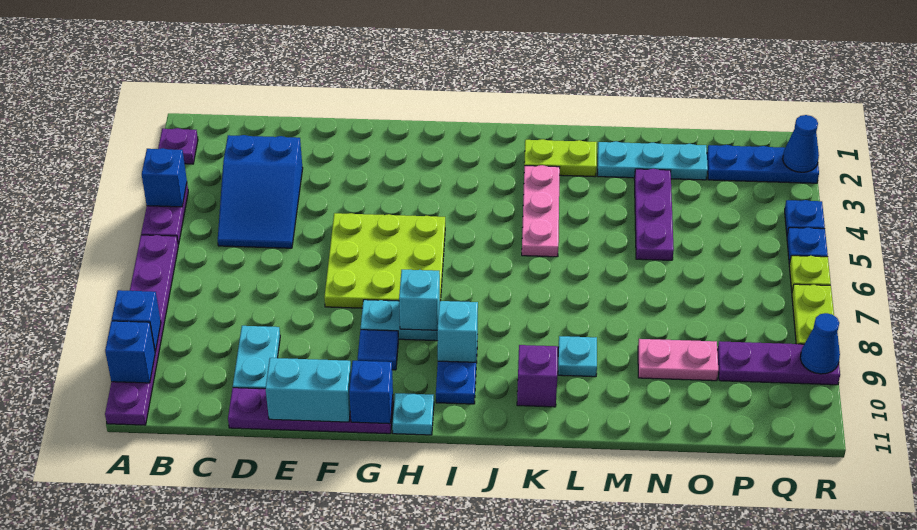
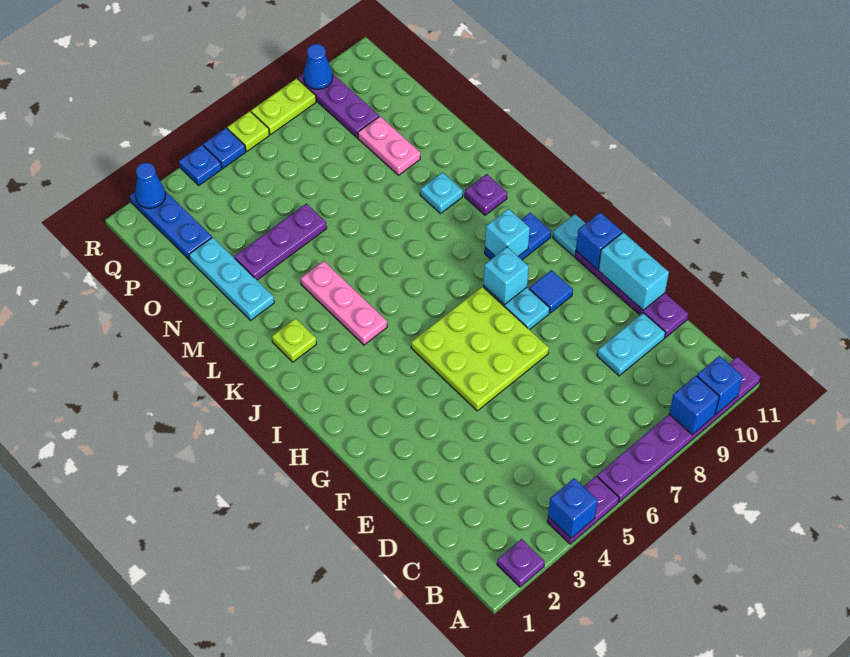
blue slope C3:D5 level 1 top 3 -> none
lime plate K2:L2 level 1 -> lime plate K2 level 1
pink plate K3:K5 level 1 -> pink plate J4:L4 level 1
purple brick K10 level 1 -> purple plate K10 level 1

